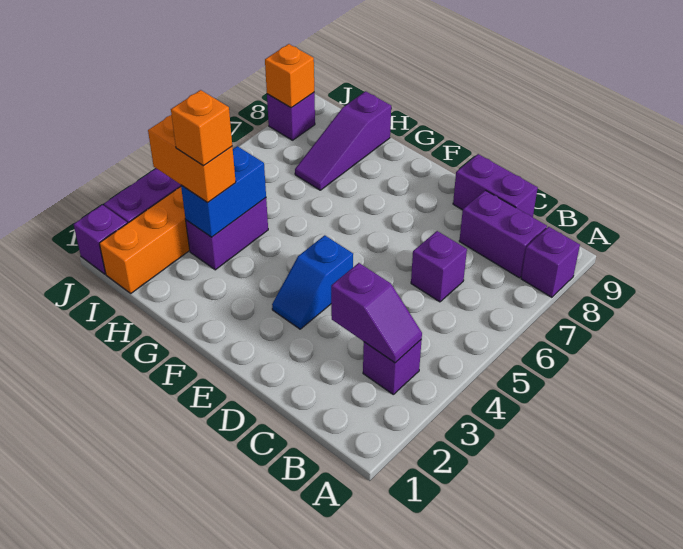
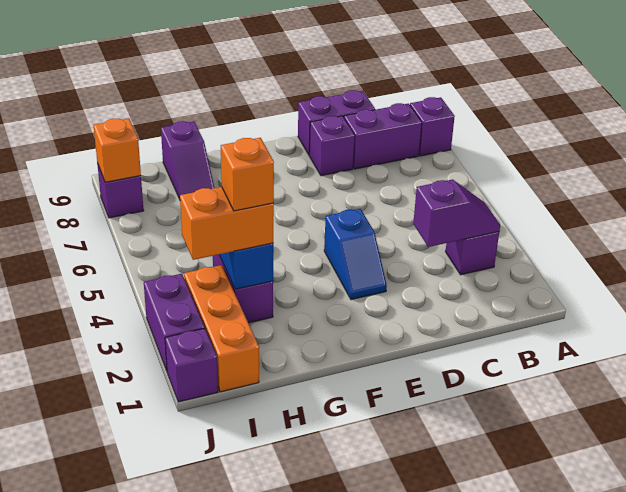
purple brick C6 level 1 -> purple brick D8 level 1
purple slope H7:H9 level 1 top 9 -> purple slope H8:H9 level 1 top 9

